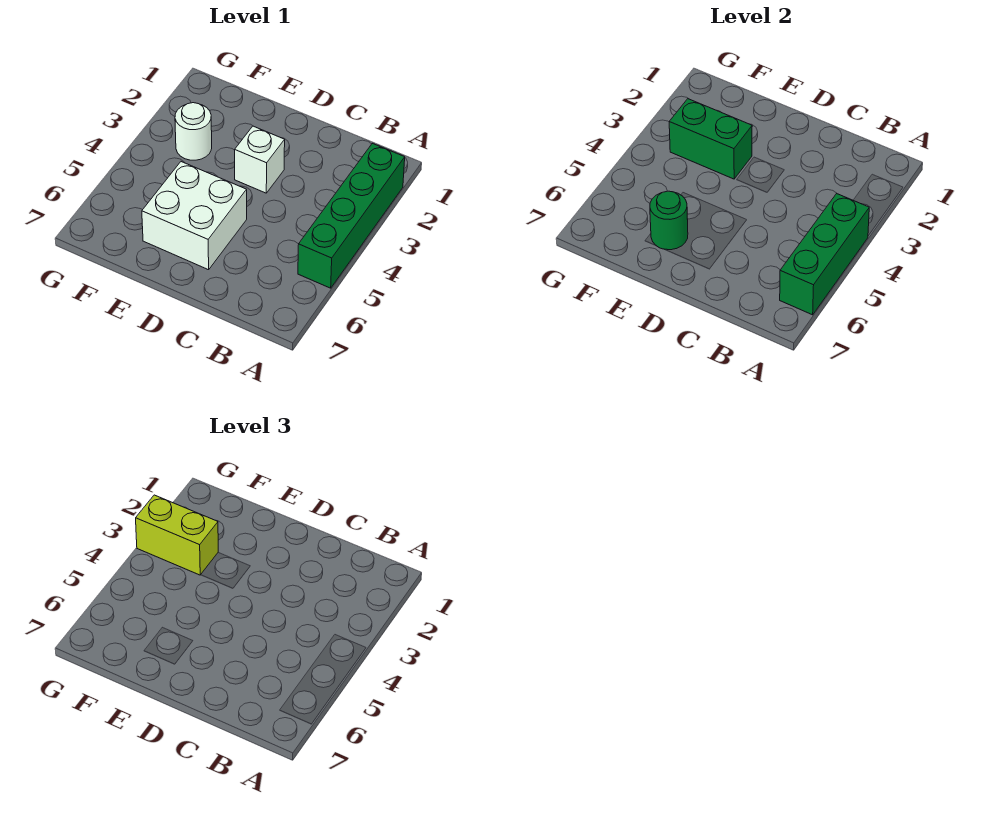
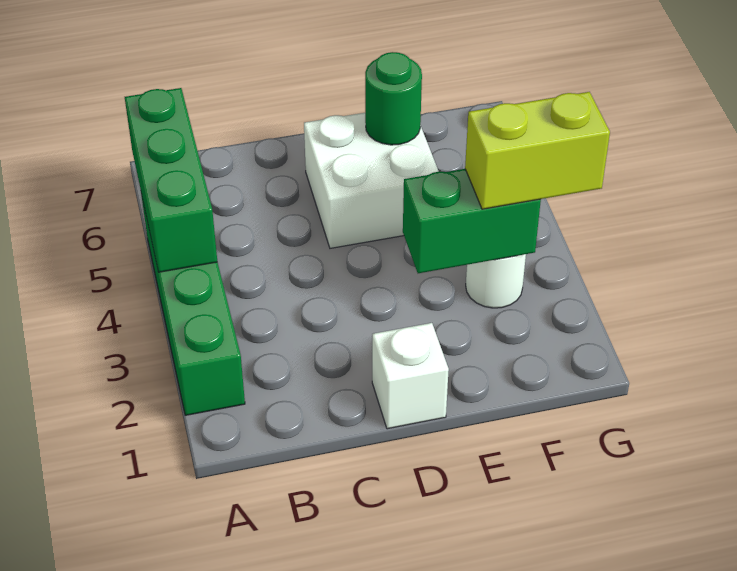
white brick D3 level 1 -> white brick D1 level 1

